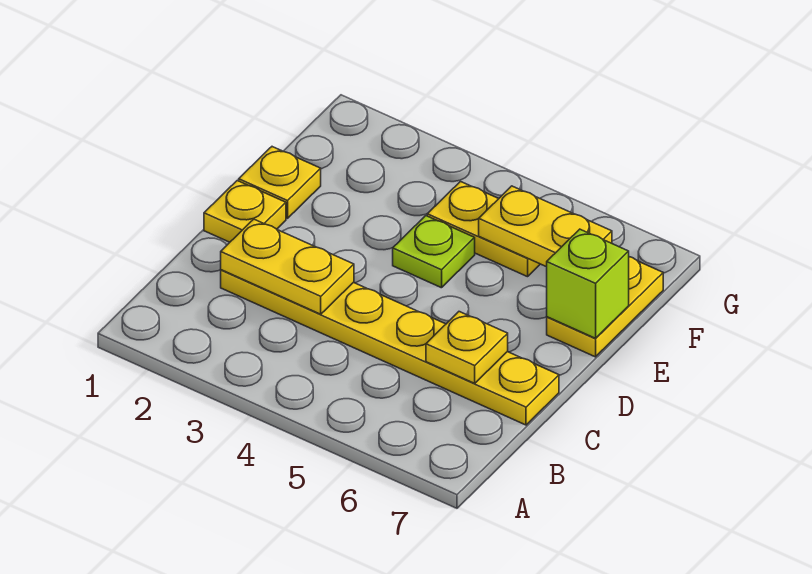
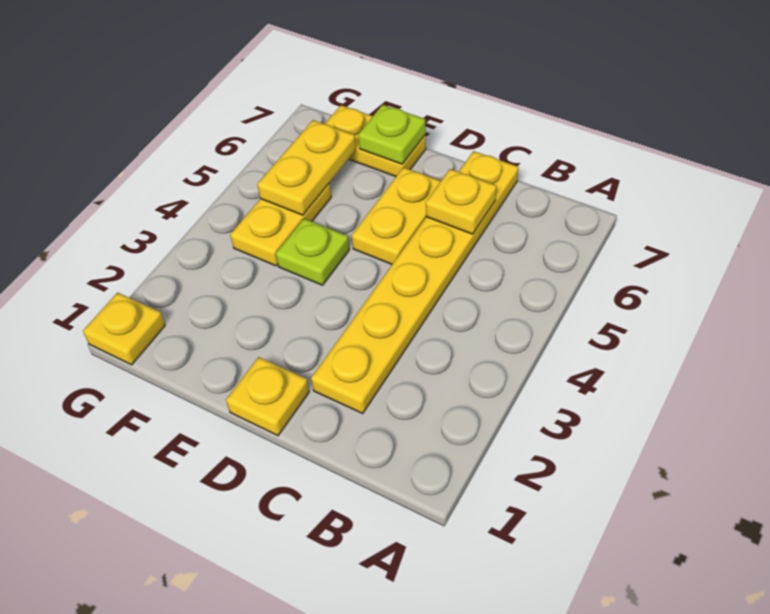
yellow plate C2:C3 level 2 -> yellow plate D5:D6 level 1
yellow plate E1 level 1 -> yellow plate G1 level 1
lime brick E7 level 2 -> lime plate E7 level 2

